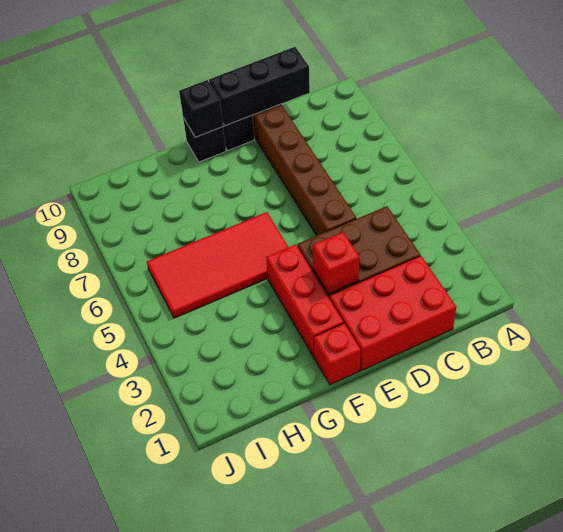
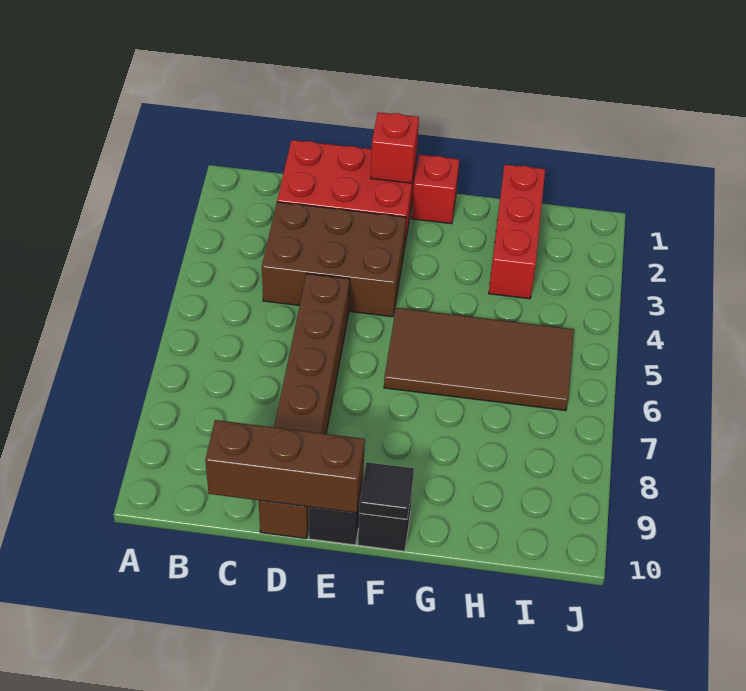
black brick C10:E10 level 2 -> brown brick C10:E10 level 2
red brick E3 level 2 -> red brick E1 level 2
red brick F2:F4 level 1 -> red brick H1:H3 level 1
red tile F5:I6 level 1 -> brown tile F5:I6 level 1
black brick F10 level 2 -> black tile F10 level 2

